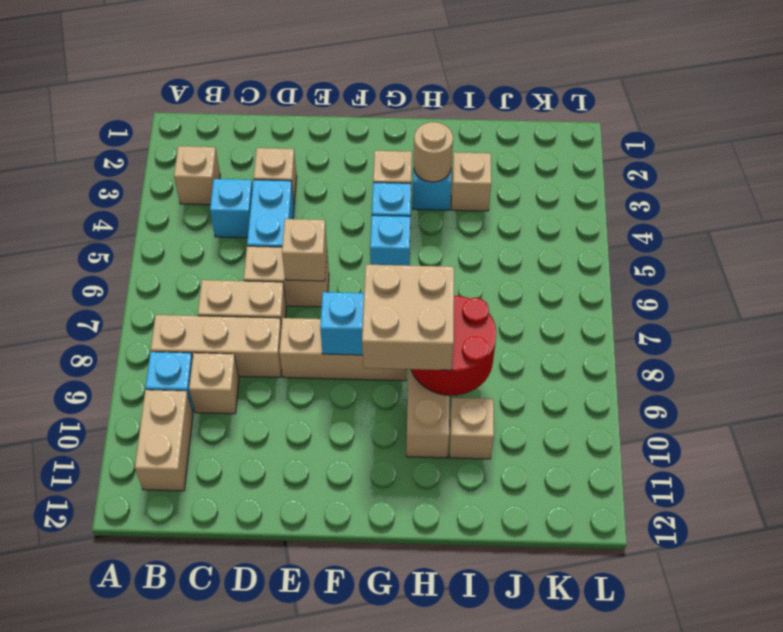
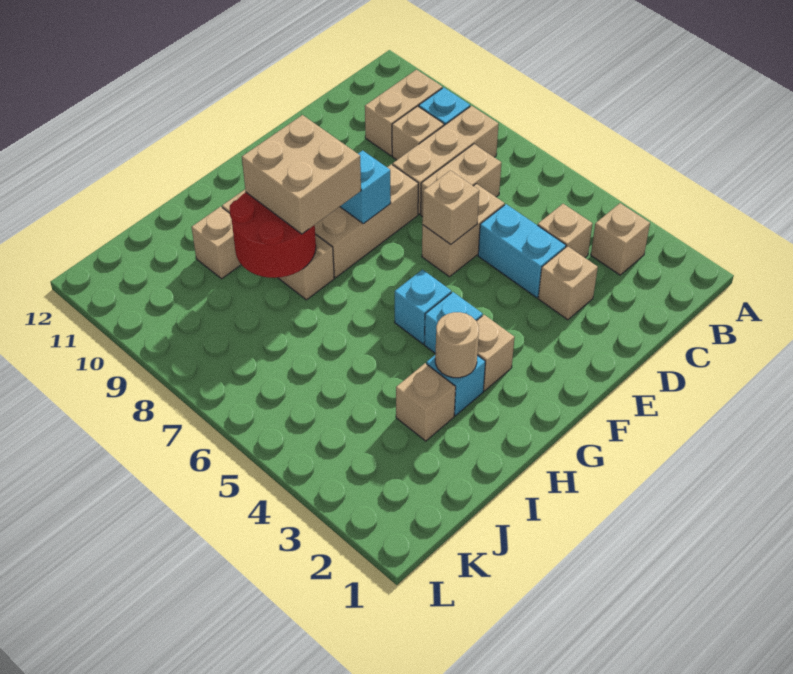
tan brick B10:B11 level 1 -> tan brick B10:C10 level 1
cyan brick C4 level 1 -> tan brick C4 level 1

